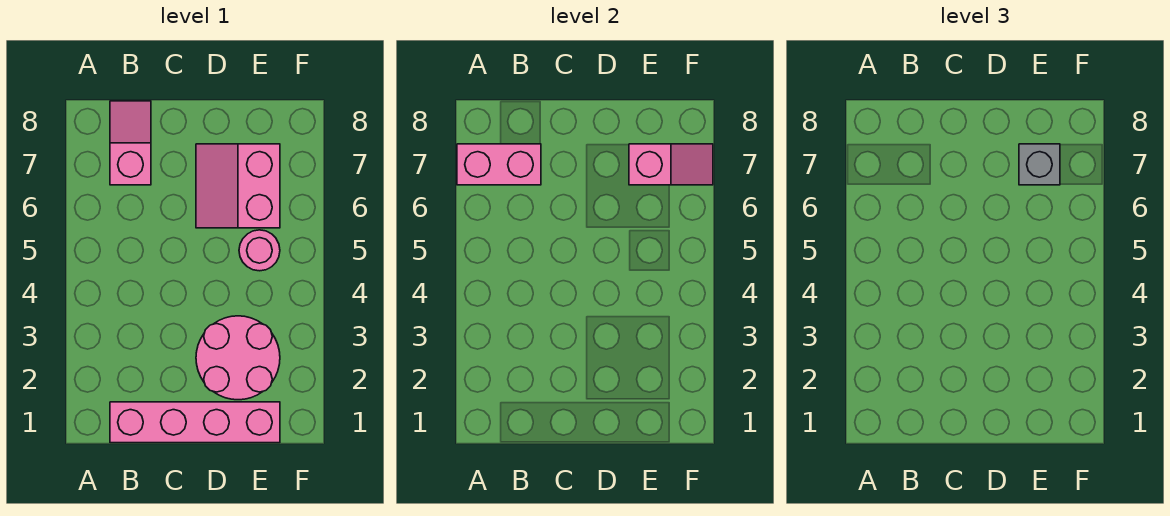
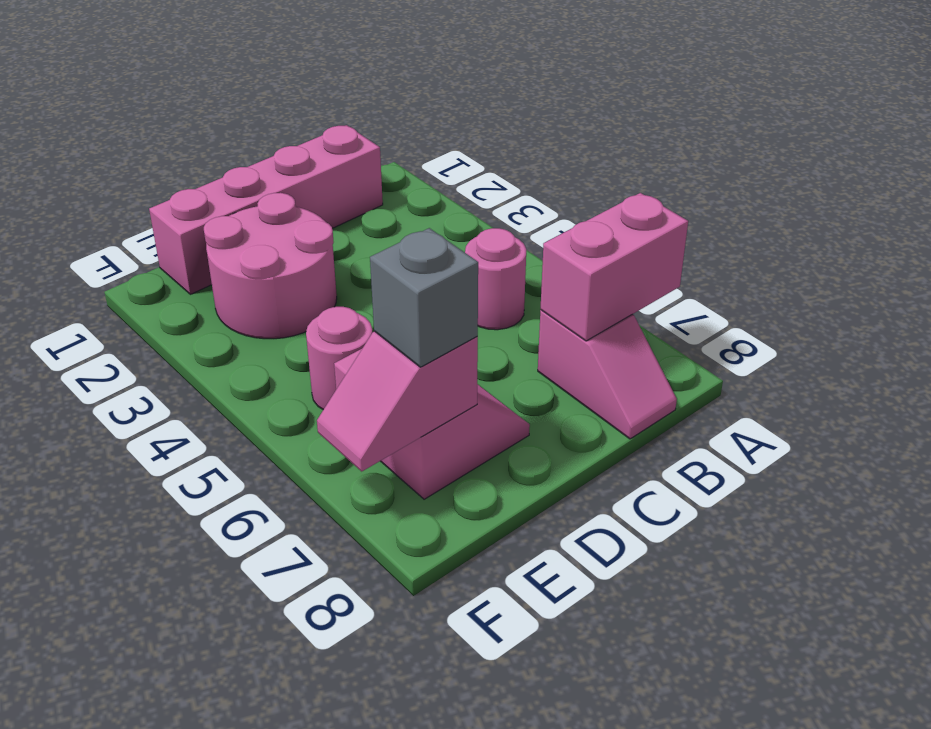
none -> pink round brick B5 level 1

